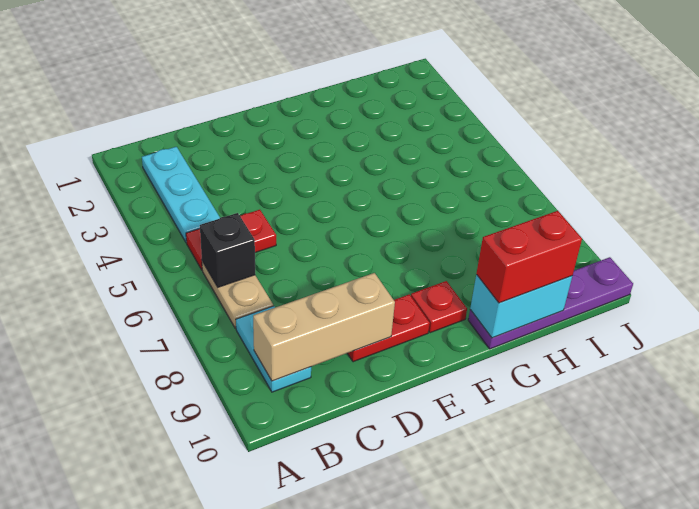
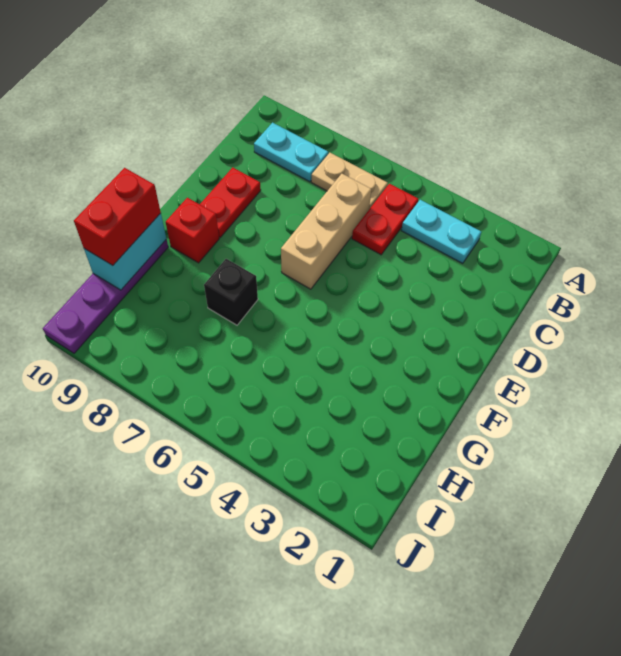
cyan plate B2:B4 level 1 -> cyan plate B3:B4 level 1
black brick B6 level 2 -> black brick G7 level 1
tan brick B9:D9 level 2 -> tan brick C6:E6 level 1
red plate F9 level 1 -> red brick F9 level 1

